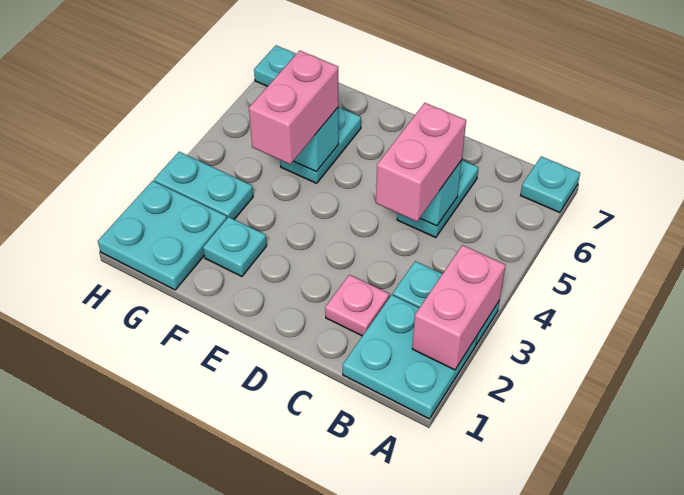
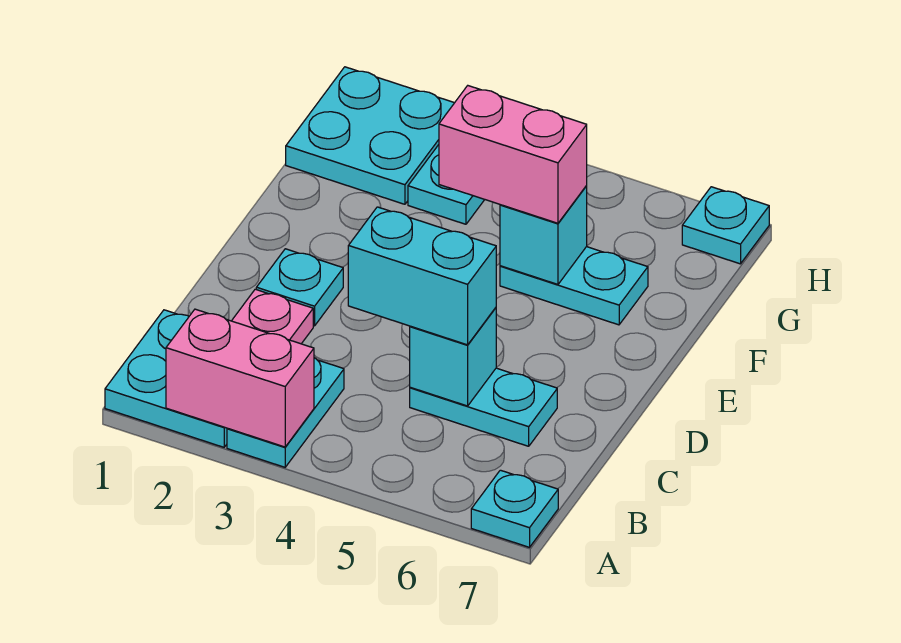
pink brick C4:C5 level 3 -> cyan brick C4:C5 level 3
cyan plate F2 level 1 -> cyan plate D2 level 1

